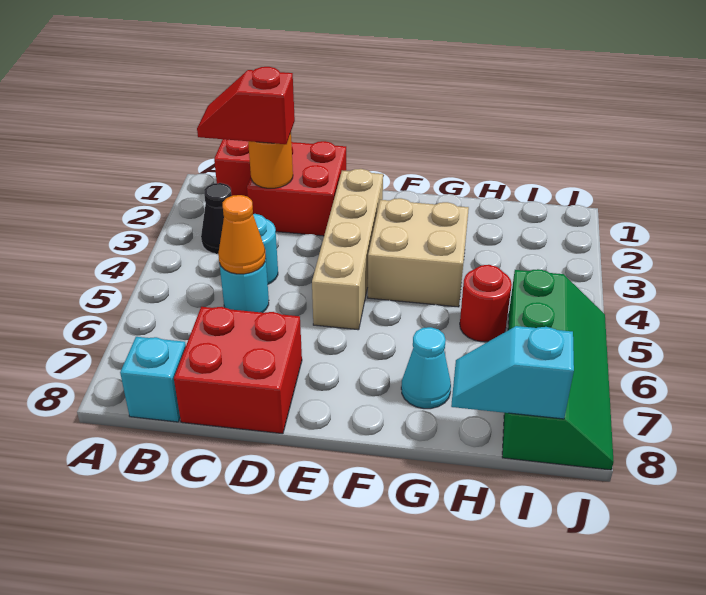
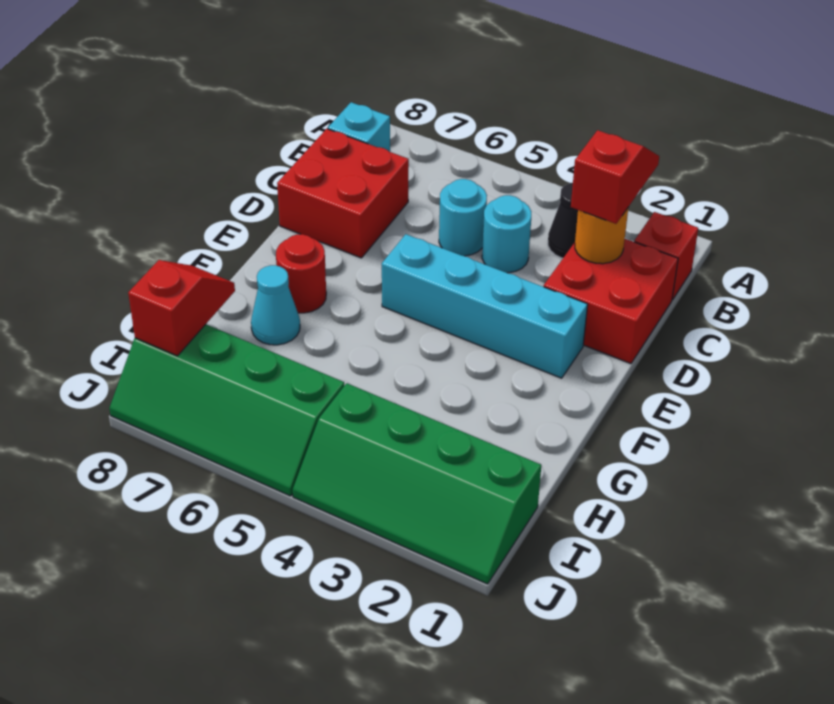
orange cone C5 level 2 -> none
tan brick E2:E5 level 1 -> cyan brick E2:E5 level 1
tan brick F3:G4 level 1 -> none
red round brick H5 level 1 -> red round brick F7 level 1
cyan slope H8:I8 level 2 top I -> red slope H8:I8 level 2 top I
none -> green slope I1:J4 level 1 top I

